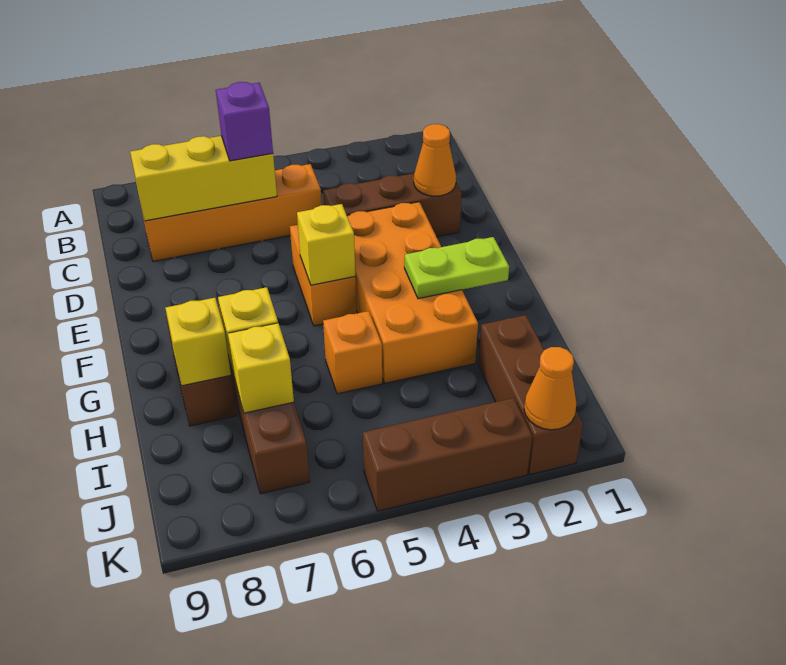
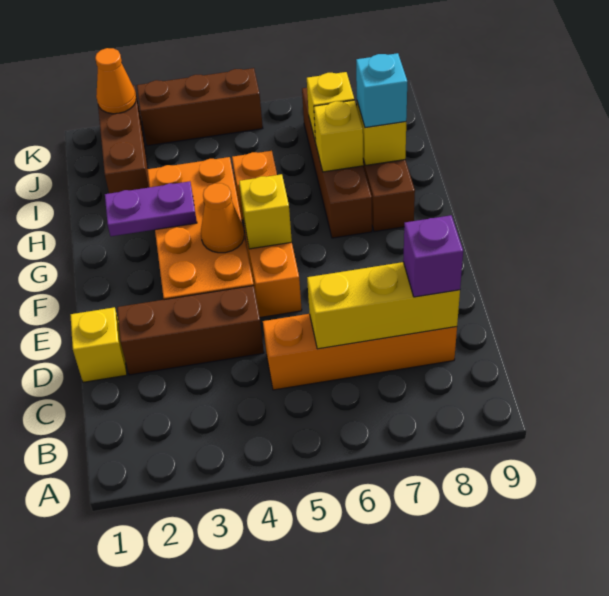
purple brick C6 level 3 -> purple brick C8 level 3
none -> yellow brick D1 level 1
orange cone D2 level 2 -> orange cone F4 level 2
lime plate G2:G3 level 2 -> purple plate G2:G3 level 2
none -> cyan brick H8 level 3

